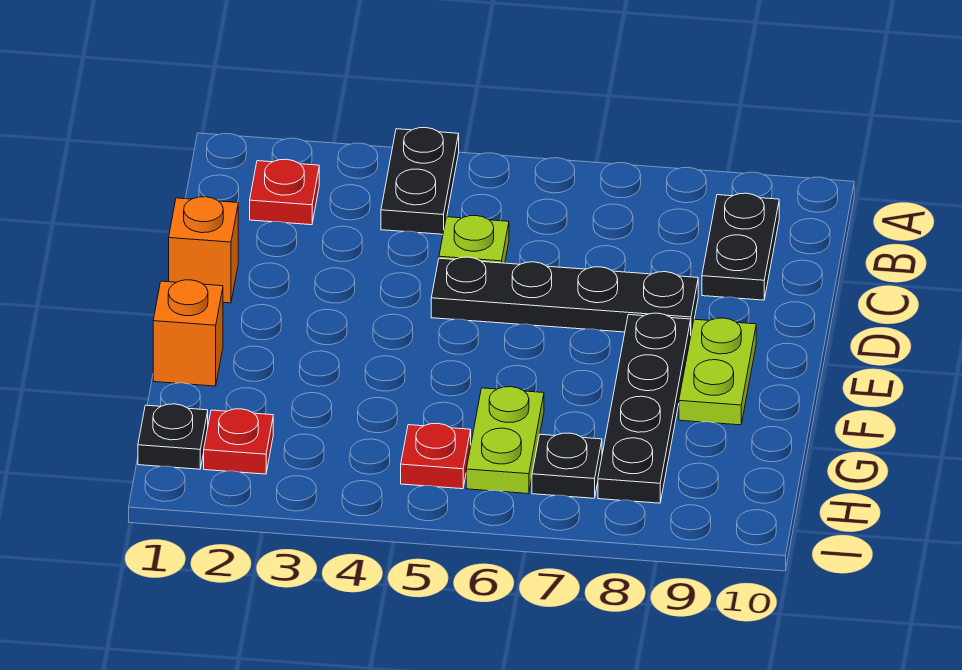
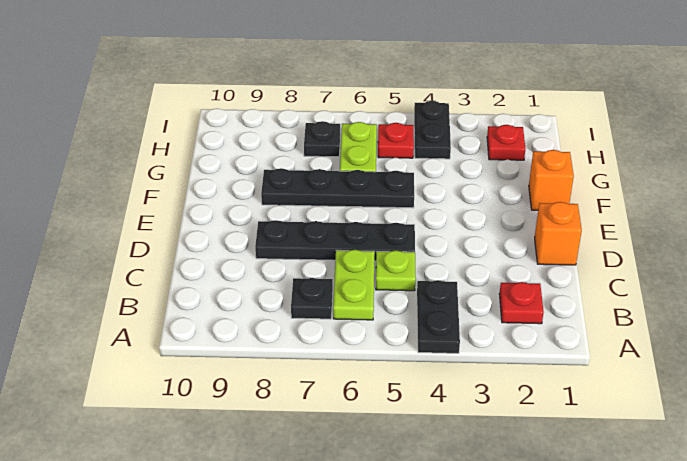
black plate B9:C9 level 1 -> black plate H4:I4 level 1
black plate E8:H8 level 1 -> black plate F5:F8 level 1
lime plate E9:F9 level 1 -> lime plate B6:C6 level 1
black plate H1 level 1 -> black plate B7 level 1

